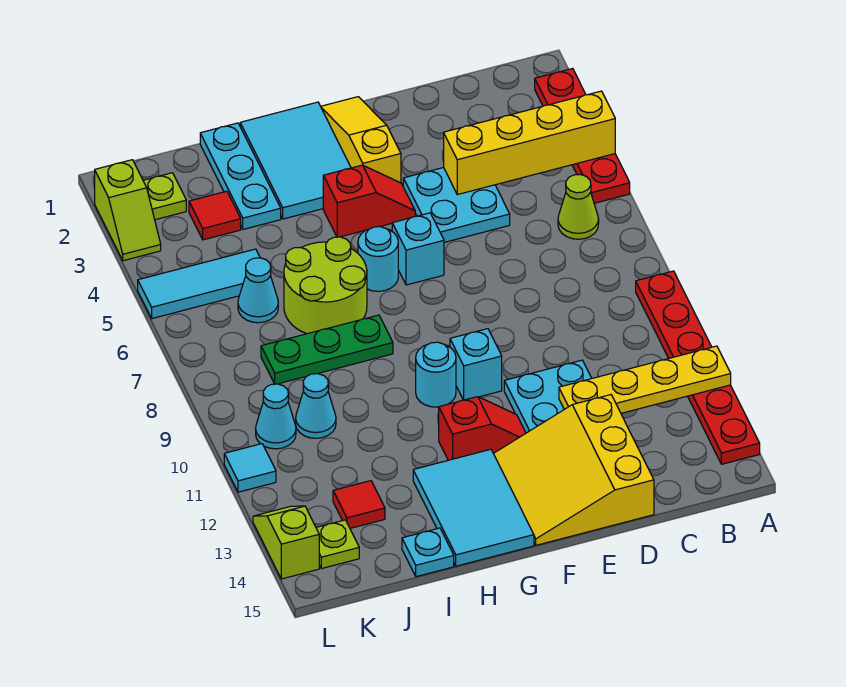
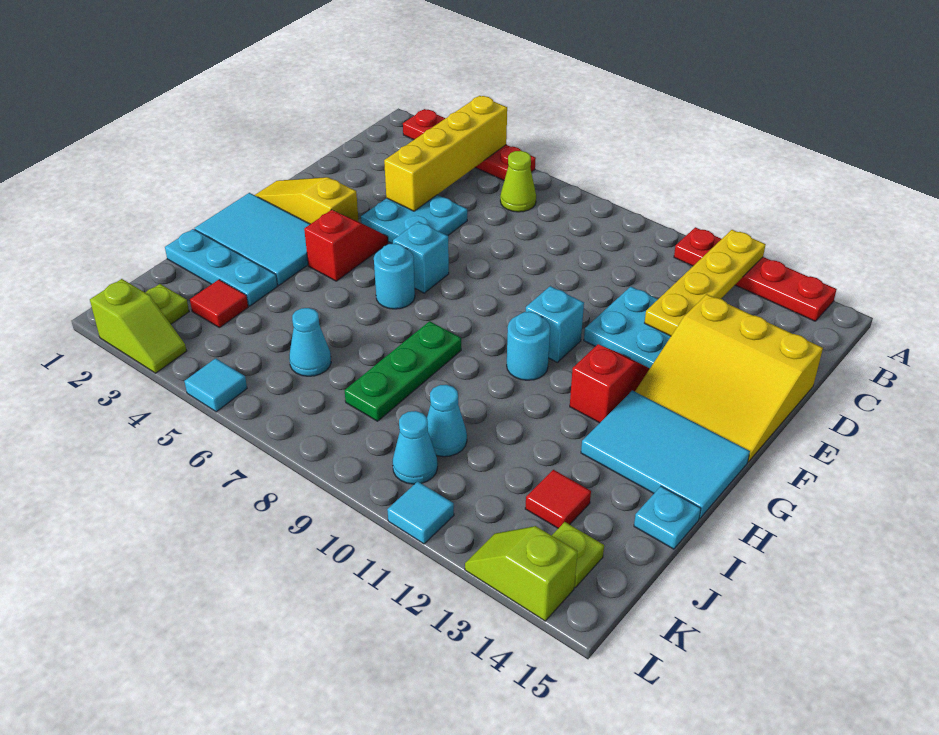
red plate A9:A14 level 1 -> red plate A11:A14 level 1
lime round brick H6:I7 level 1 -> none
cyan tile J5:L5 level 1 -> cyan tile L5 level 1

